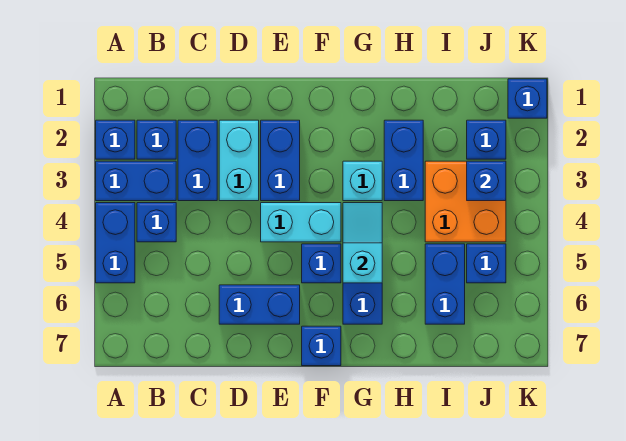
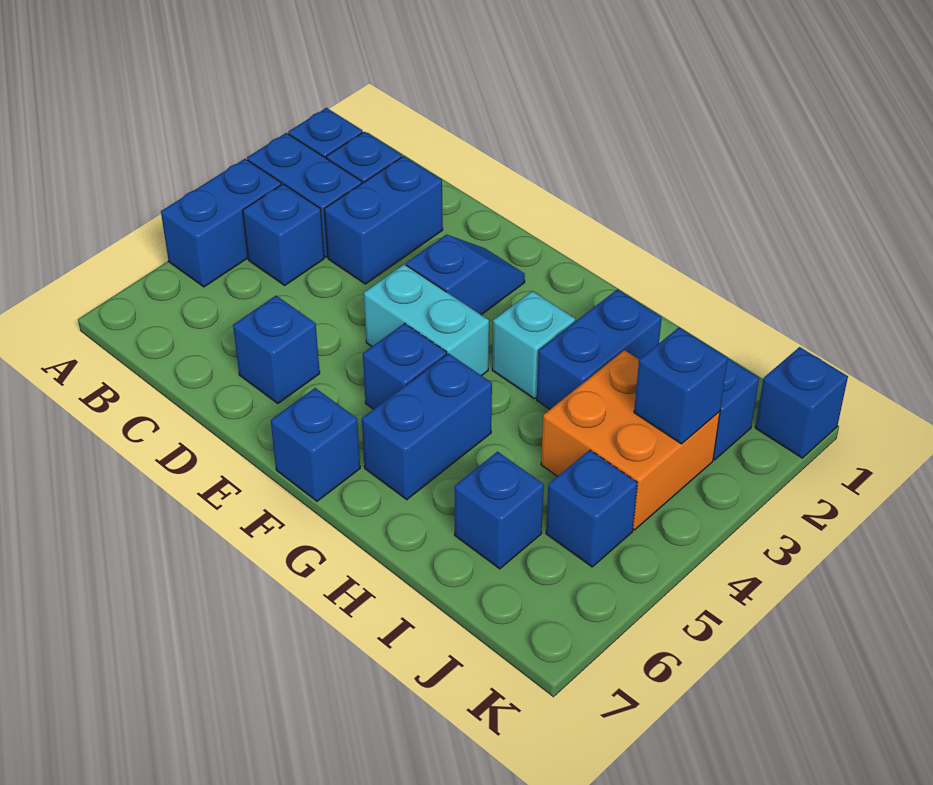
cyan brick D2:D3 level 1 -> none
blue brick D6:E6 level 1 -> blue brick D6 level 1
blue brick E2:E3 level 1 -> blue slope E2:E3 level 1 top 3
cyan slope G4:G5 level 2 top 5 -> none
blue brick I5:I6 level 1 -> blue brick I6 level 1

